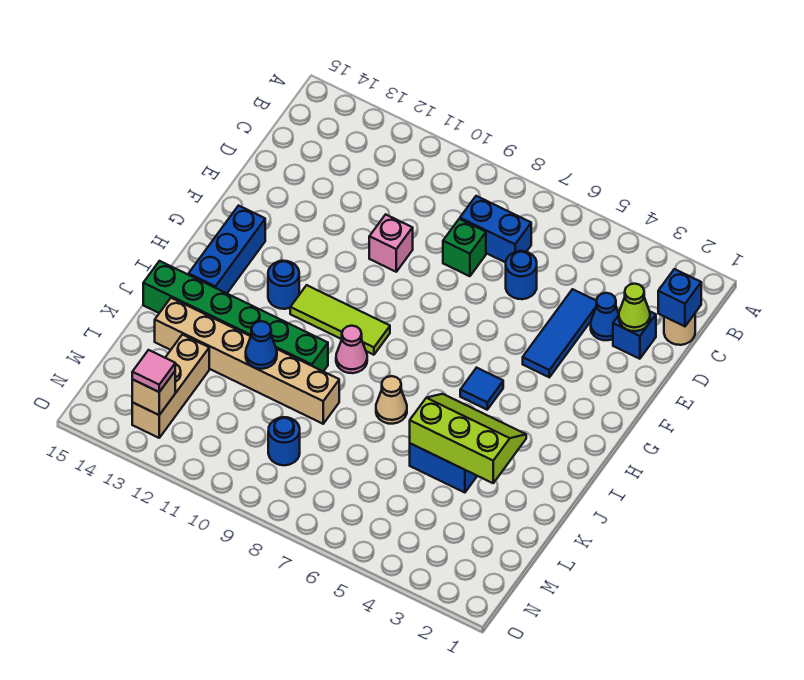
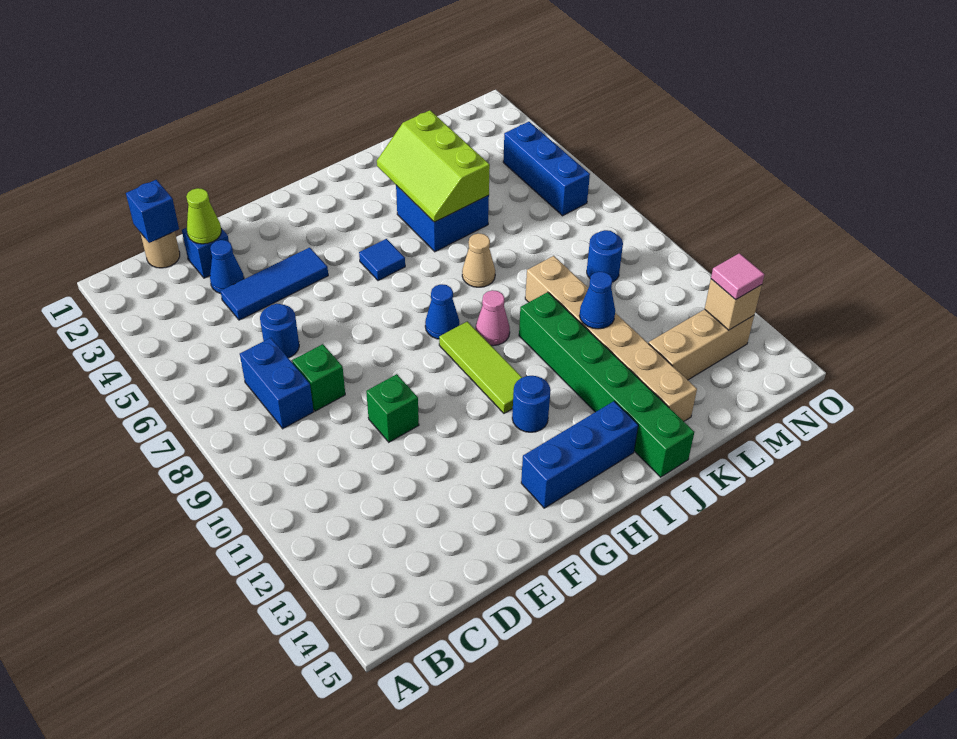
pink brick E10 level 1 -> green brick E10 level 1
none -> blue cone H8 level 1
none -> blue brick N4:N6 level 1

